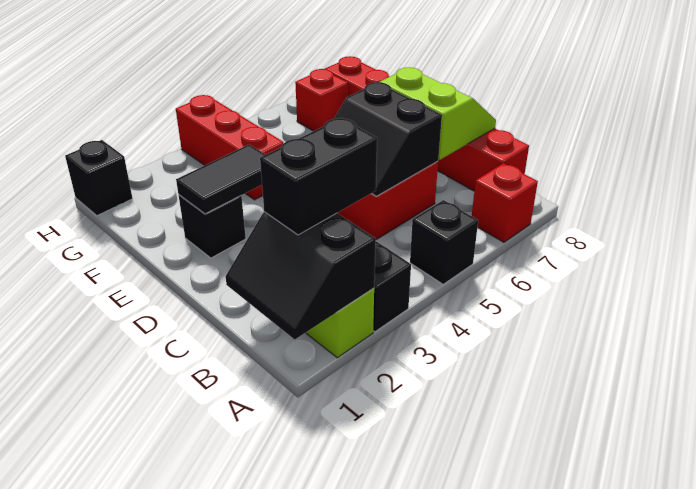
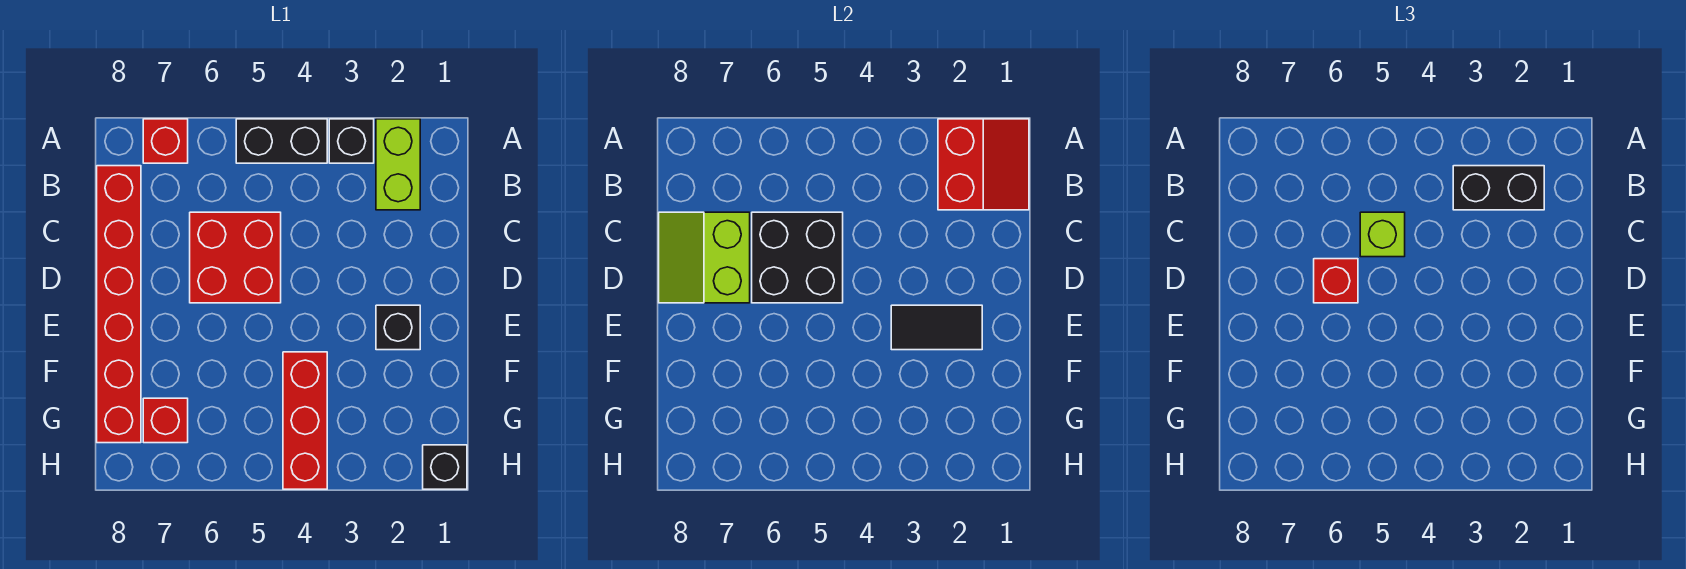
black slope A1:B2 level 2 top 2 -> red slope A1:B2 level 2 top 2
black brick A5 level 1 -> black brick A4:A5 level 1
black slope C5:D6 level 2 top 6 -> black brick C5:D6 level 2
none -> lime brick C5 level 3
none -> red brick D6 level 3

